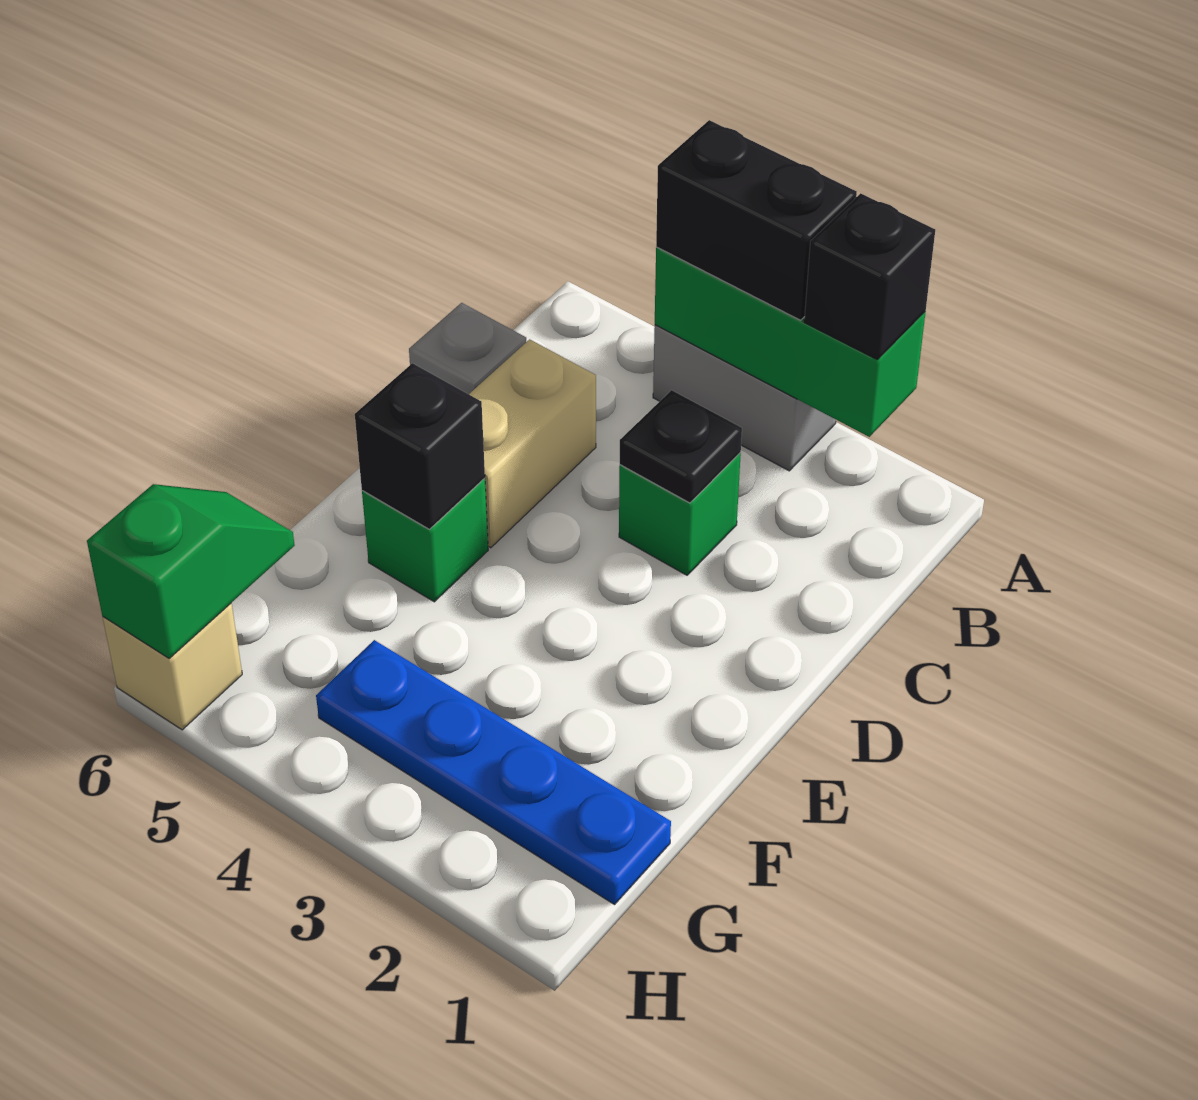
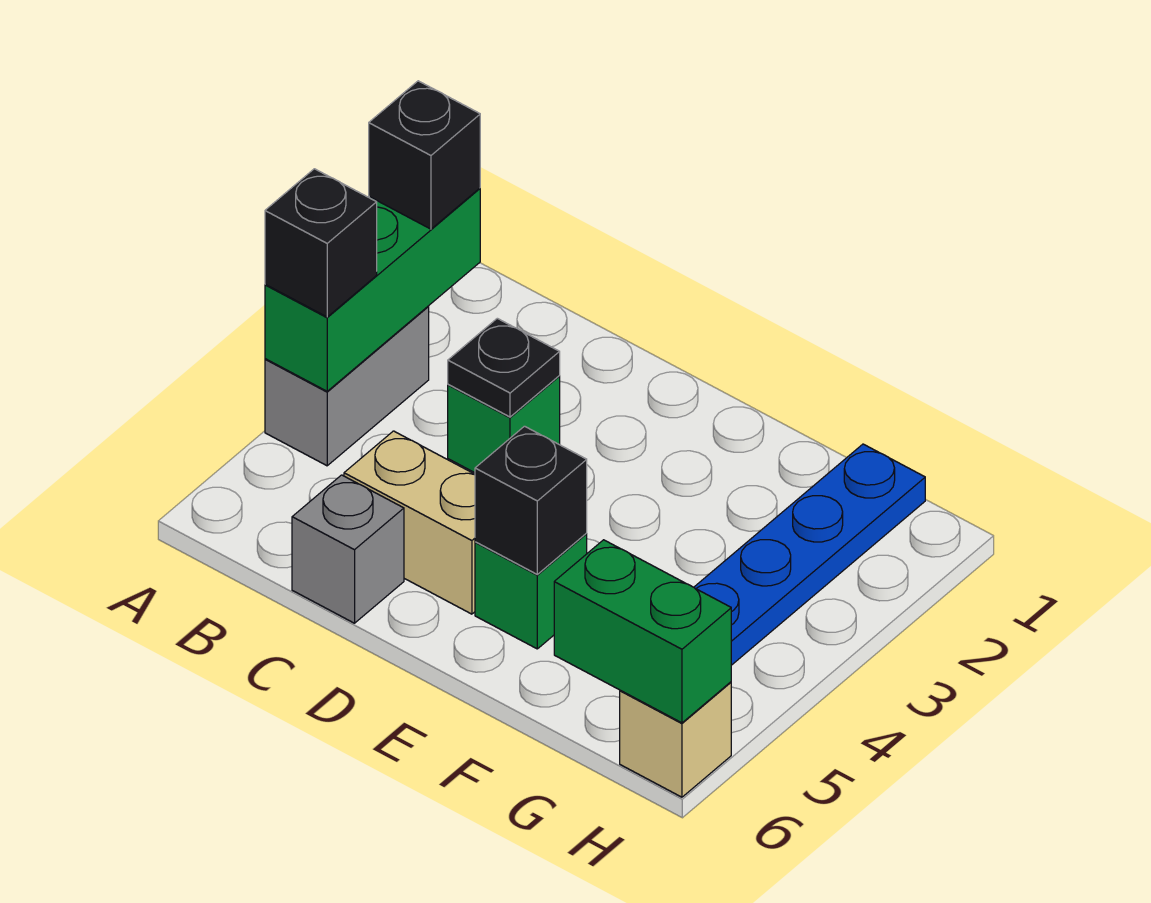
black brick A3:A4 level 3 -> black brick A4 level 3
green slope G6:H6 level 2 top H -> green brick G6:H6 level 2

